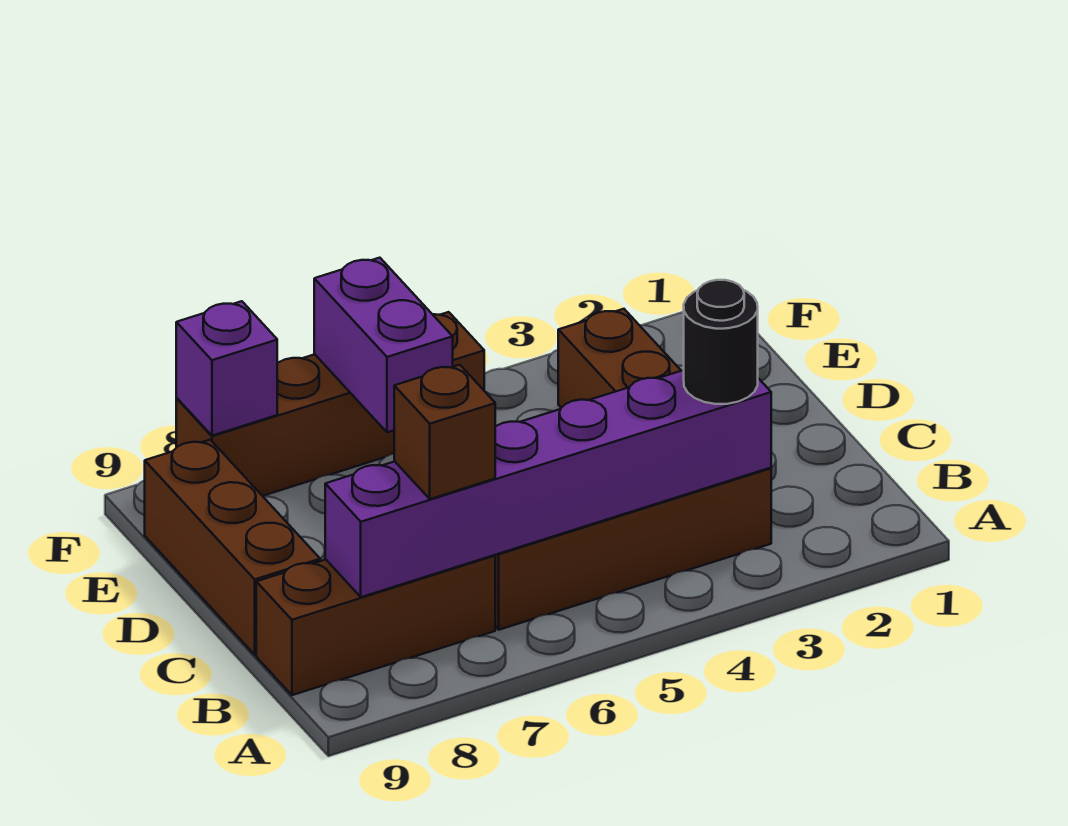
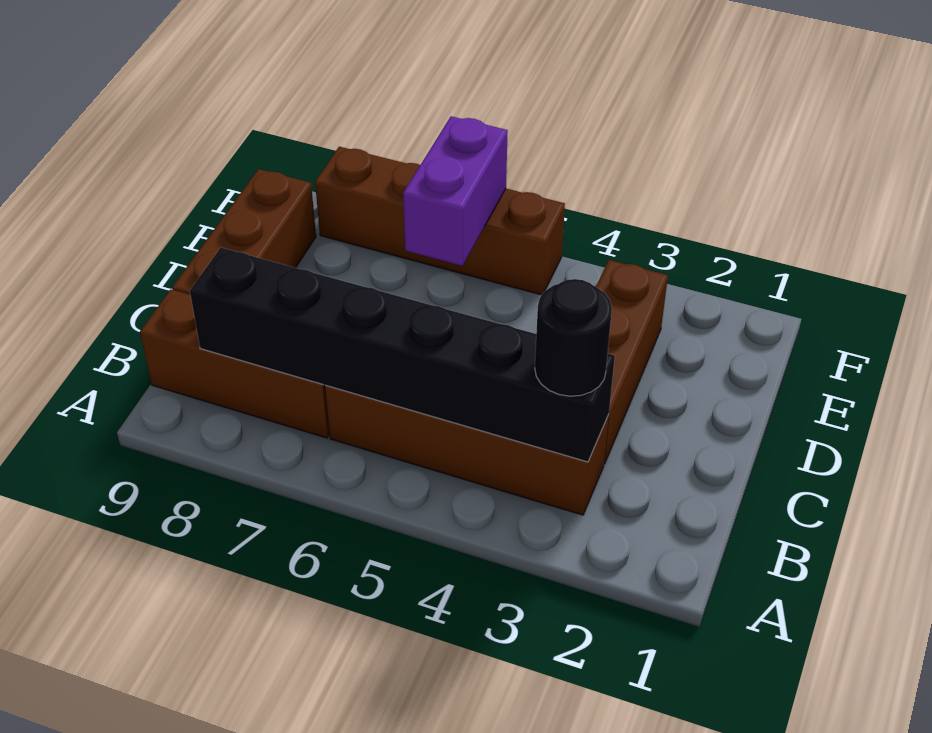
purple brick B3:B8 level 2 -> black brick B3:B8 level 2
brown brick B7 level 3 -> none
purple brick F8 level 2 -> none

